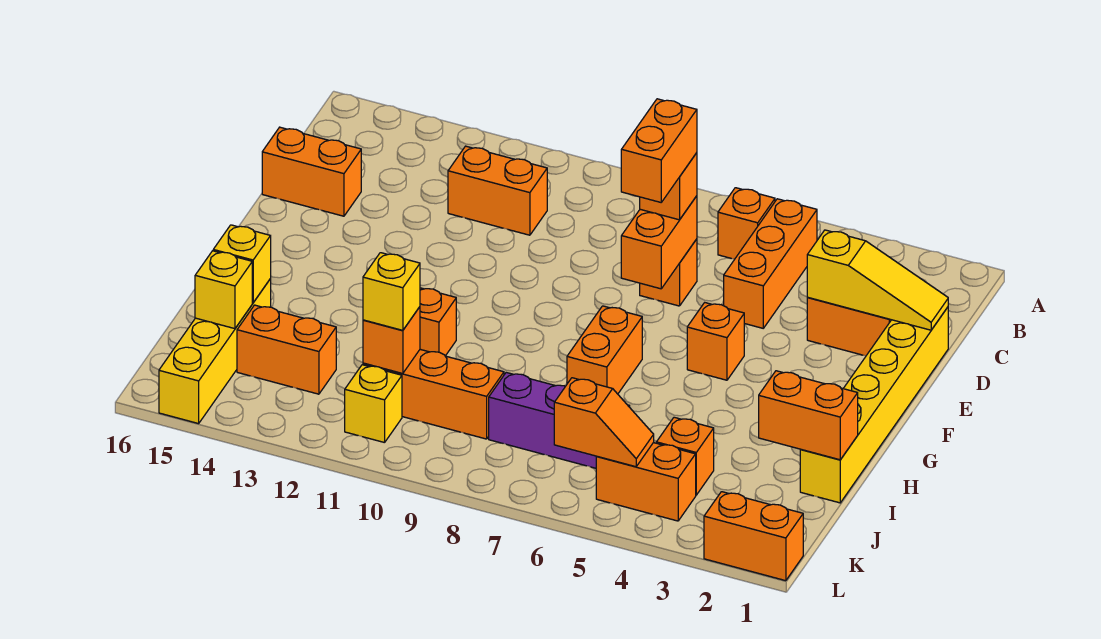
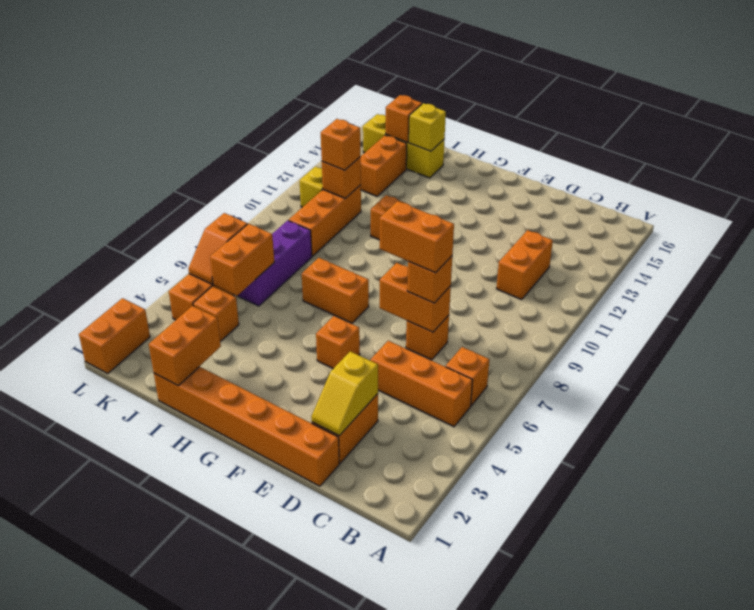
yellow brick D1:I1 level 1 -> orange brick D1:I1 level 1
yellow slope D1:D3 level 2 top 3 -> yellow slope D2:D3 level 2 top 3
orange brick D15:D16 level 1 -> orange brick J5:J6 level 2
yellow brick I15:L15 level 1 -> yellow brick I15:K15 level 1
yellow brick J11 level 3 -> orange brick J11 level 3
yellow brick J15 level 2 -> orange brick J15 level 2

